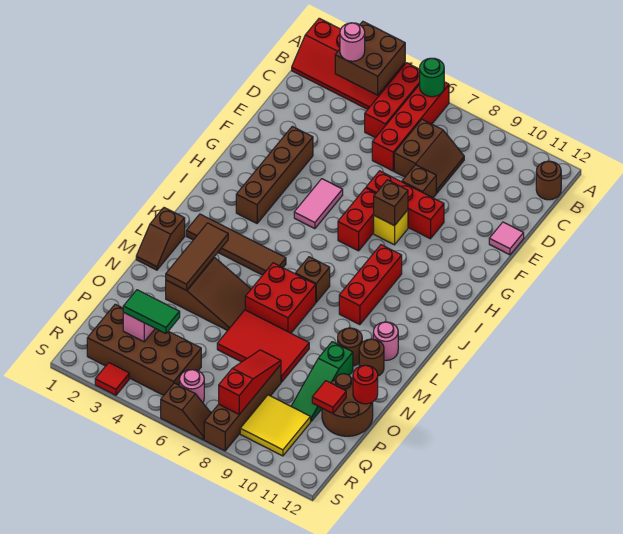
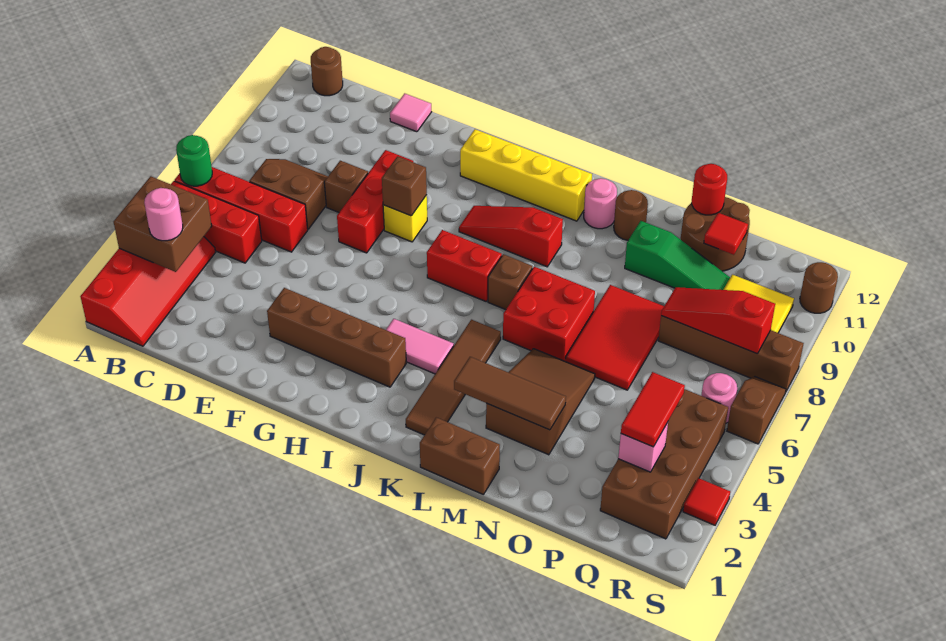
pink tile G5:H5 level 1 -> pink tile I4:J4 level 1
red brick G7:H7 level 1 -> red brick I7:J7 level 1
none -> yellow brick H11:K11 level 1
red brick I9:K9 level 1 -> red slope I9:K9 level 1 top K
brown slope L1:M1 level 1 top L -> brown brick L1:M1 level 1
brown round brick M10 level 1 -> brown round brick S11 level 1
green tile Q3:Q4 level 3 -> red tile Q3:Q4 level 3

